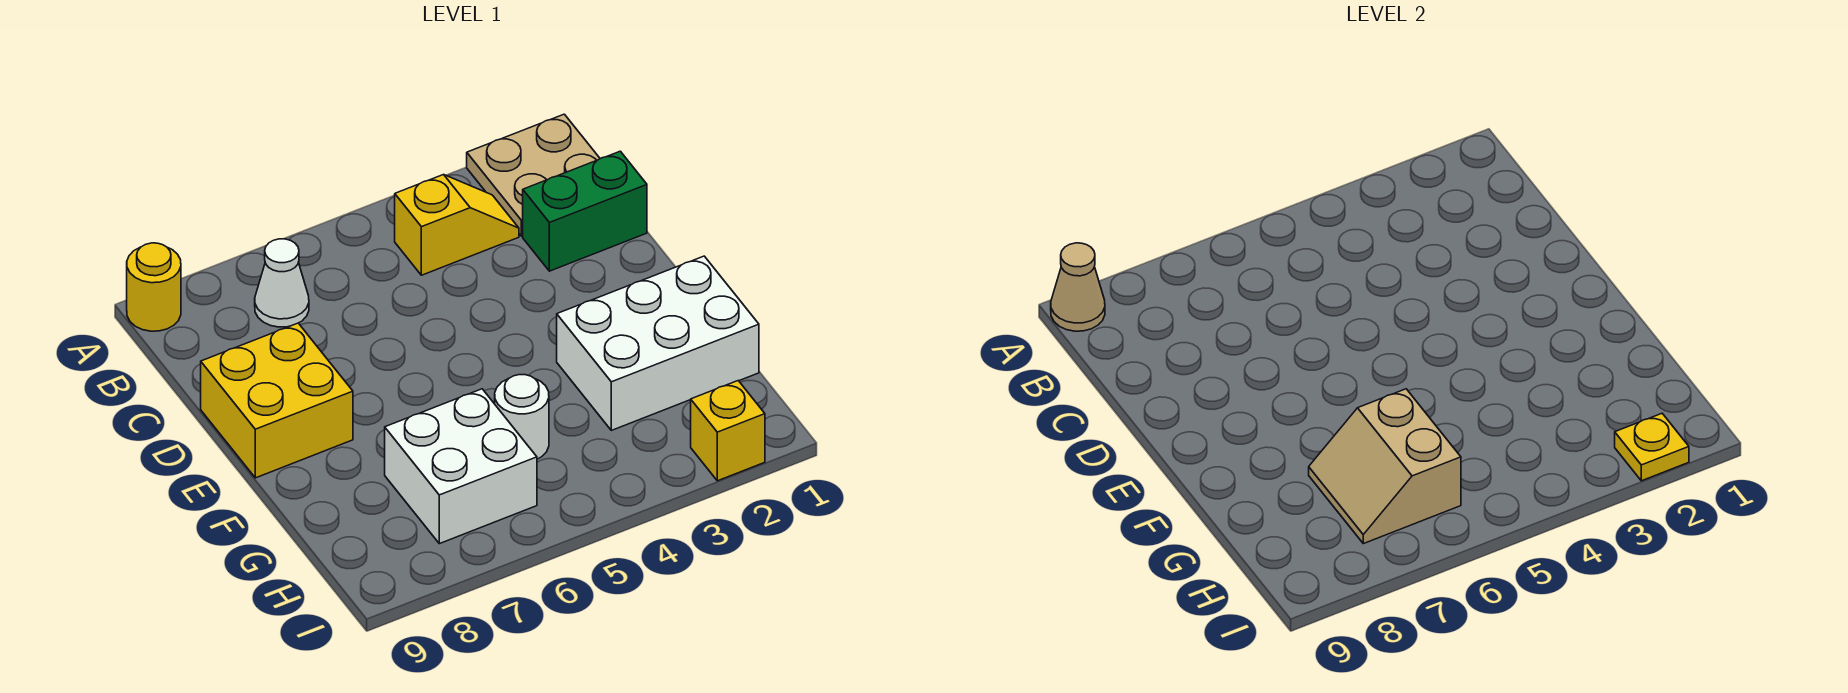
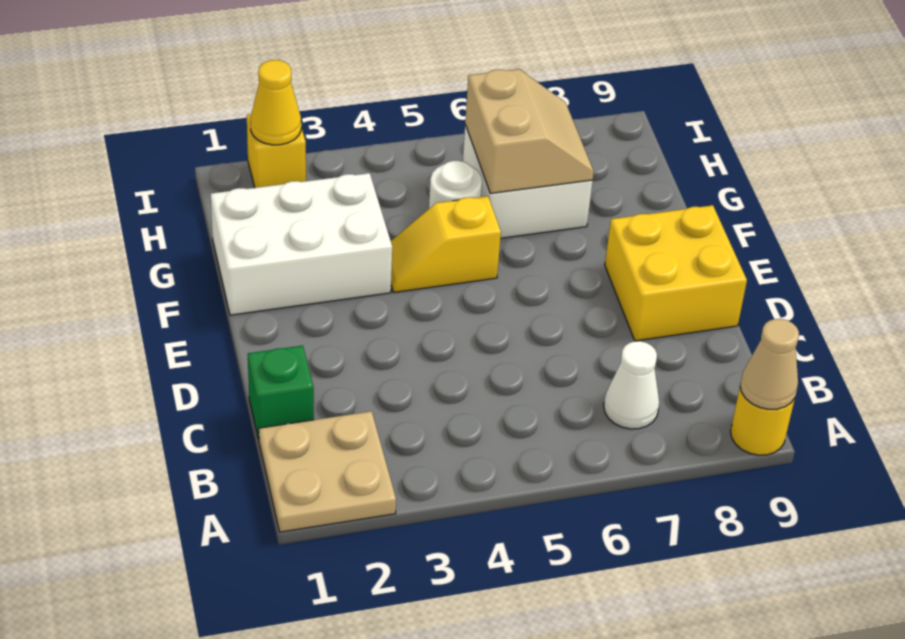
yellow slope B3:B4 level 1 top 4 -> yellow slope F4:F5 level 1 top 5
green brick C1:C2 level 1 -> green brick C1 level 1
yellow plate I2 level 2 -> yellow cone I2 level 2

